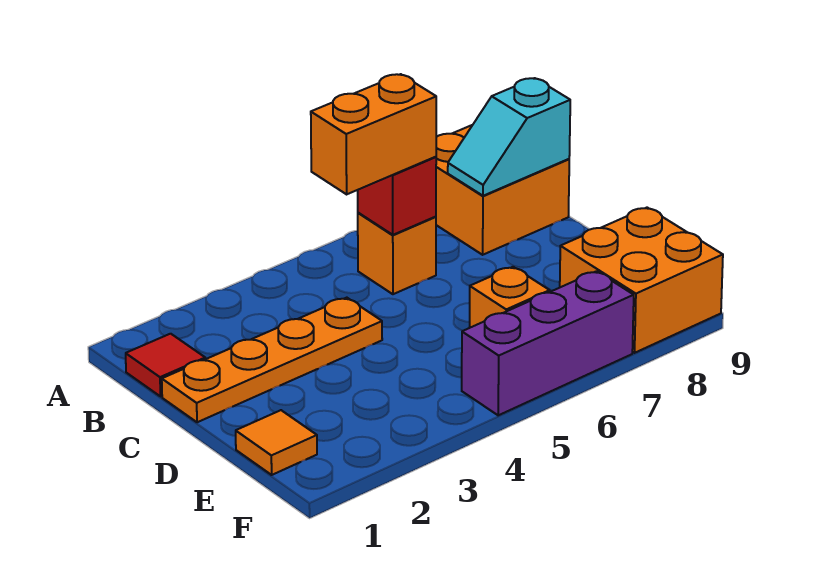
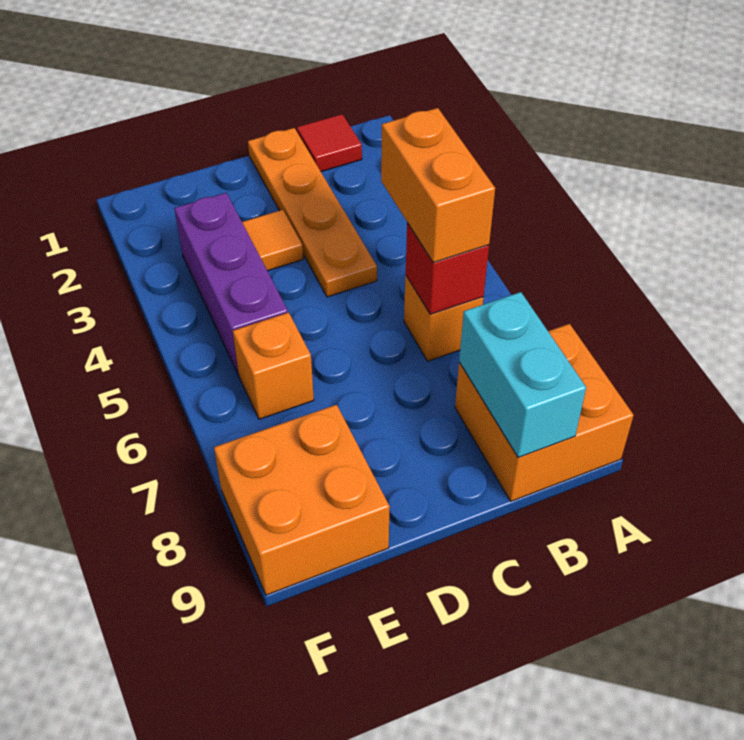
cyan slope B8:B9 level 2 top 9 -> cyan brick B8:B9 level 2
orange tile E1 level 1 -> orange tile D3 level 1
purple brick F5:F7 level 1 -> purple brick E3:E5 level 1

